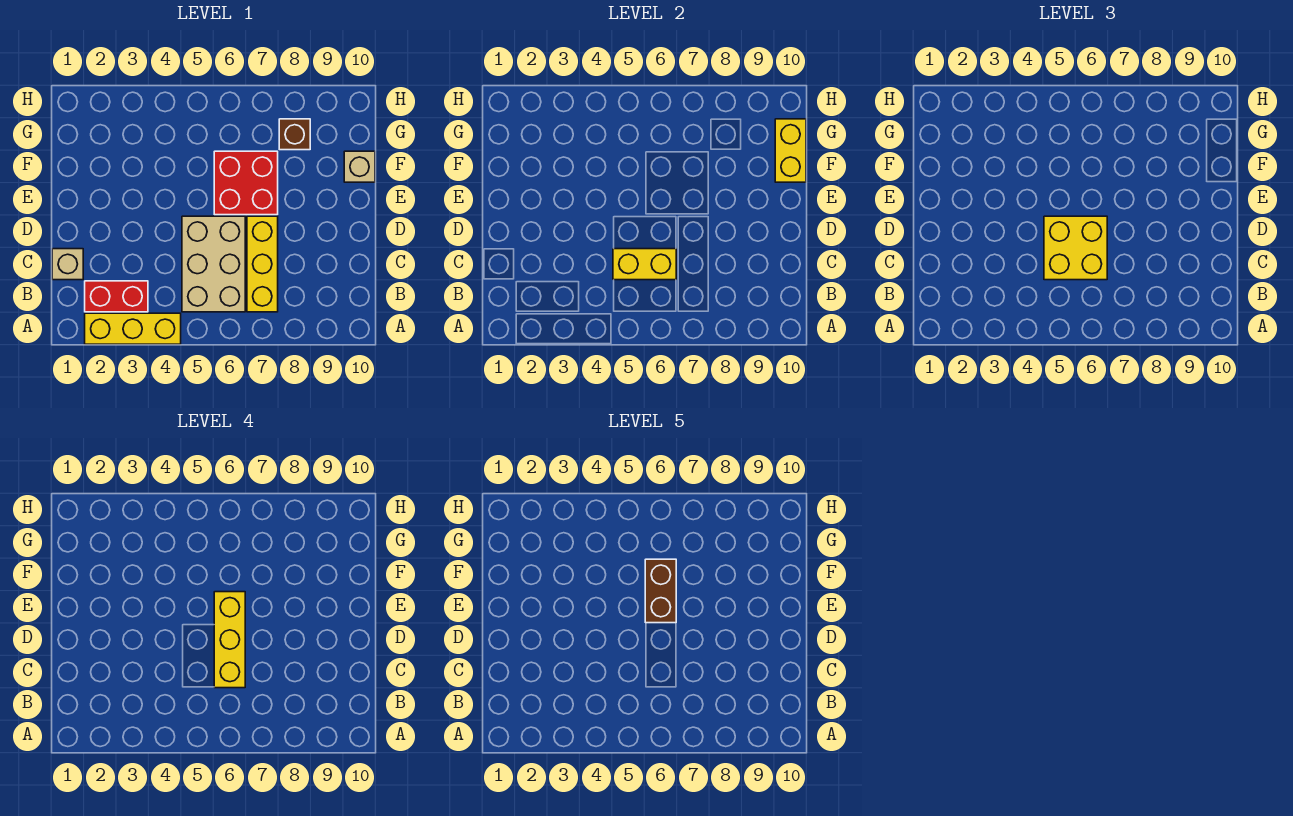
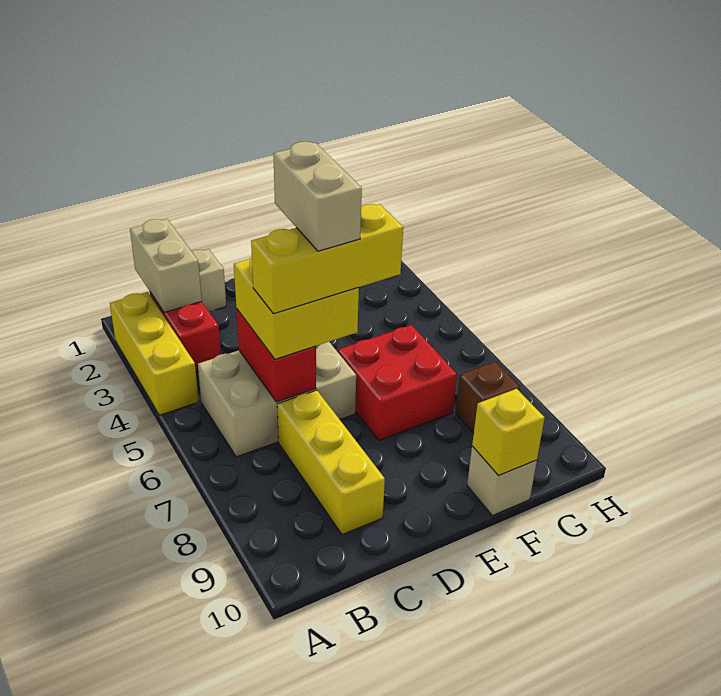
none -> tan brick B1:B2 level 2
yellow brick B7:D7 level 1 -> yellow brick C7:C9 level 1
yellow brick C5:C6 level 2 -> red brick C5:C6 level 2
none -> tan brick D5:D6 level 5
brown brick E6:F6 level 5 -> none
yellow brick F10:G10 level 2 -> yellow brick F10 level 2

